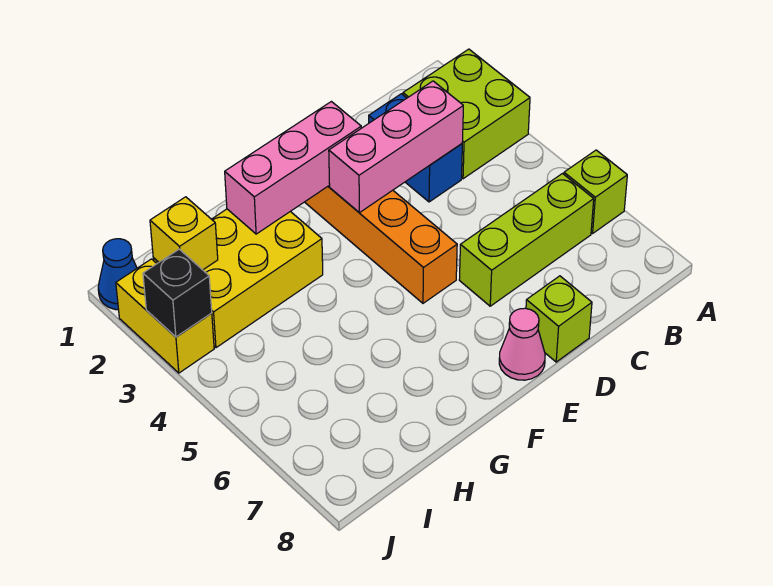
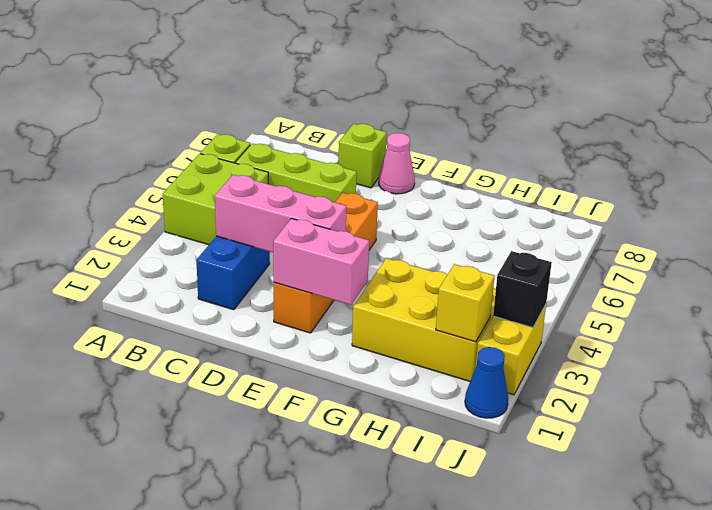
lime brick A2:B3 level 1 -> lime brick A4:B5 level 1
pink brick E2:G2 level 2 -> pink brick E2:F2 level 2

